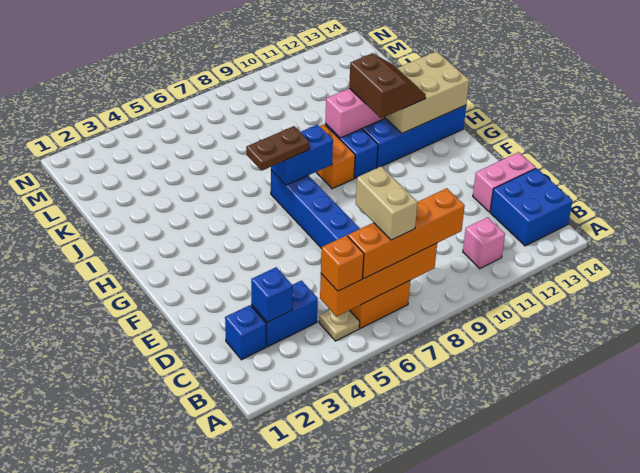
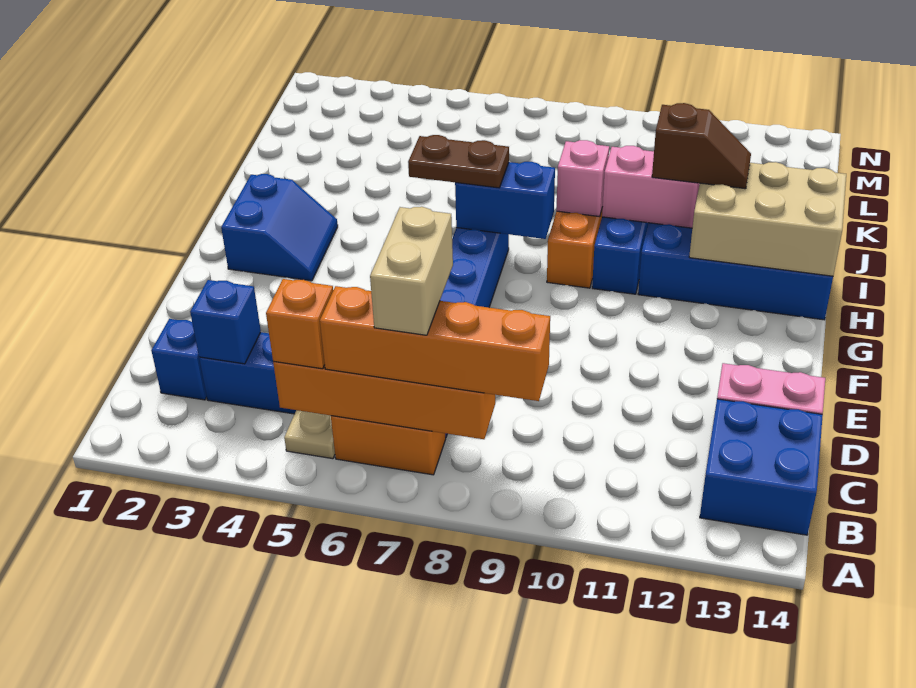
pink brick B11 level 1 -> pink brick I9 level 2
none -> blue slope G2:H3 level 1 top 2
brown slope H11:I12 level 3 top 11 -> brown slope I11:I12 level 3 top 11

